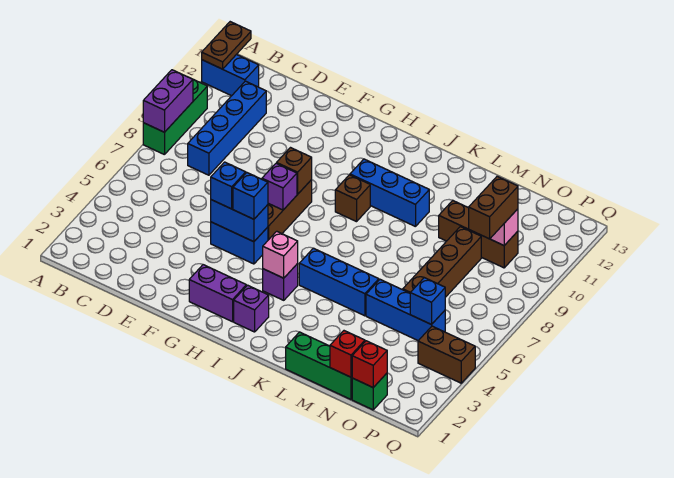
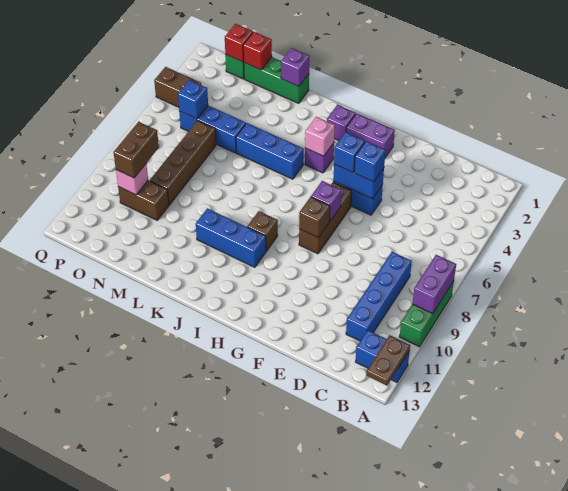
none -> purple brick L1 level 2
brown brick M10:O10 level 1 -> brown brick N10:O10 level 1

